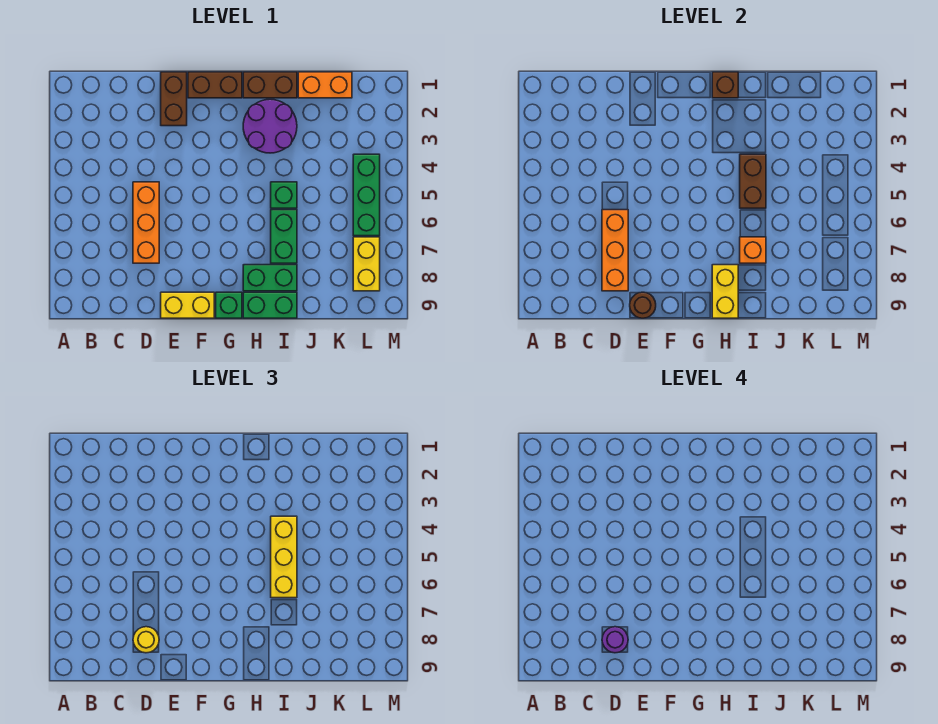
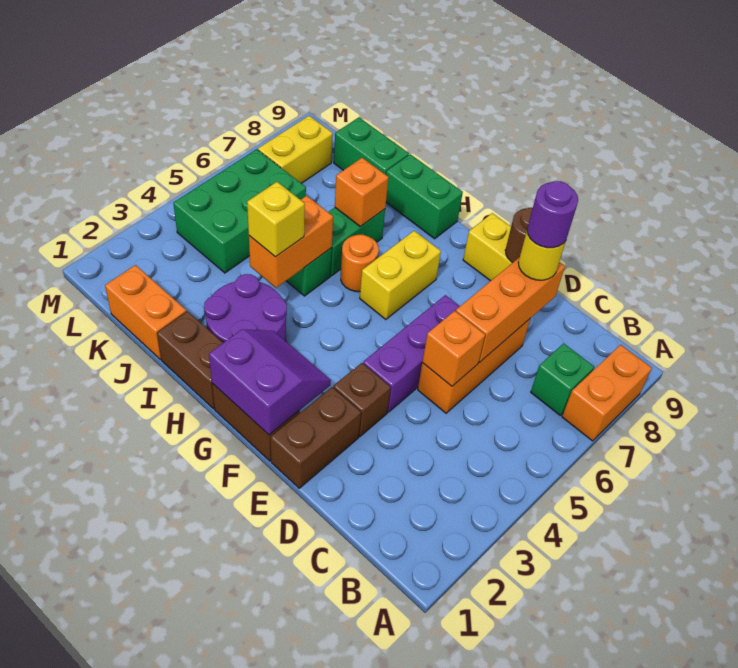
none -> orange brick A7:A8 level 1
none -> orange brick D5 level 2
none -> purple brick E4:E6 level 1
none -> purple slope F1:G2 level 2 top 1
green brick G9 level 1 -> green brick B7 level 1
brown brick H1 level 2 -> brown brick E3 level 1
none -> orange round brick H6 level 1
green brick H8:I8 level 1 -> green brick J9:K9 level 1
yellow brick H8:H9 level 2 -> yellow brick G6:G7 level 1
brown brick I4:I5 level 2 -> orange brick I4:I5 level 2
yellow brick I4:I6 level 3 -> yellow brick I4 level 3
green brick L4:L6 level 1 -> green brick K4:L6 level 1

